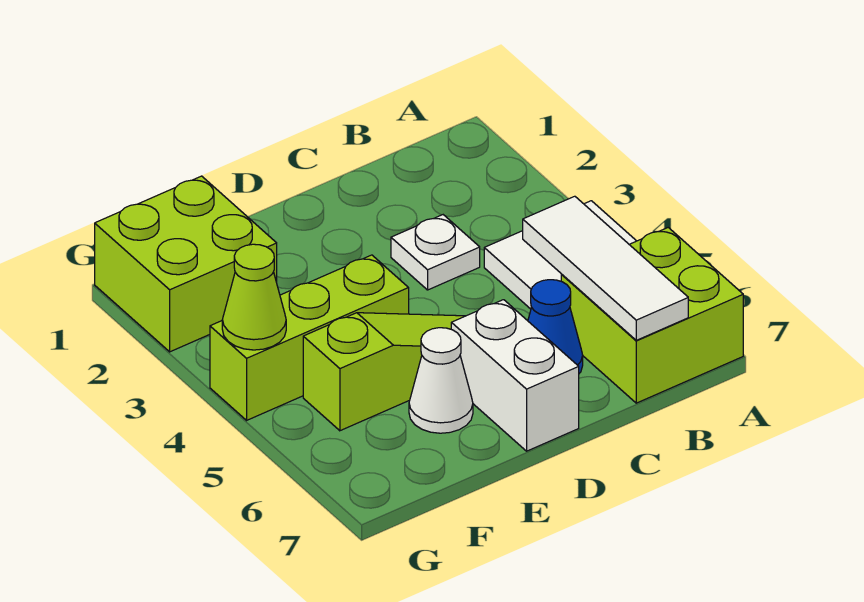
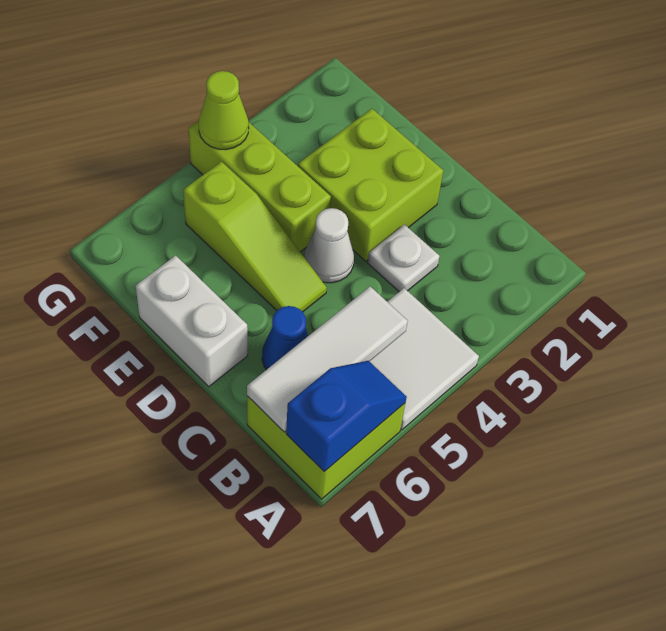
none -> blue slope A6:A7 level 2 top 7
white brick D6:D7 level 1 -> white brick D7:E7 level 1
white cone E6 level 1 -> white cone D4 level 1
lime brick F1:G2 level 1 -> lime brick D2:E3 level 1

